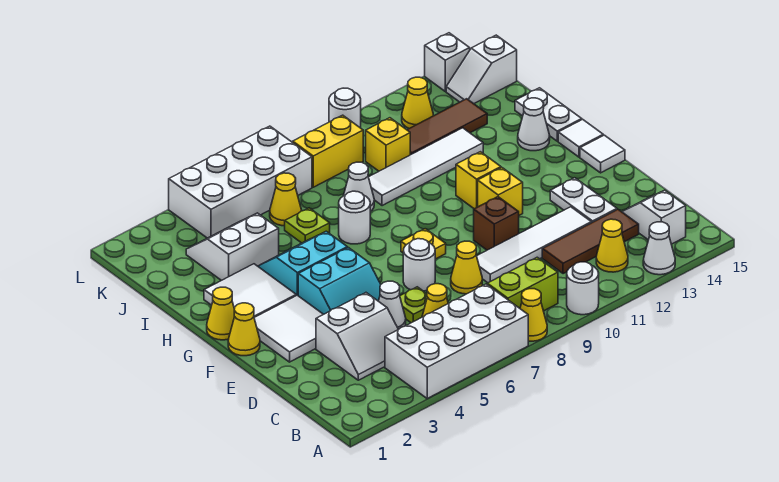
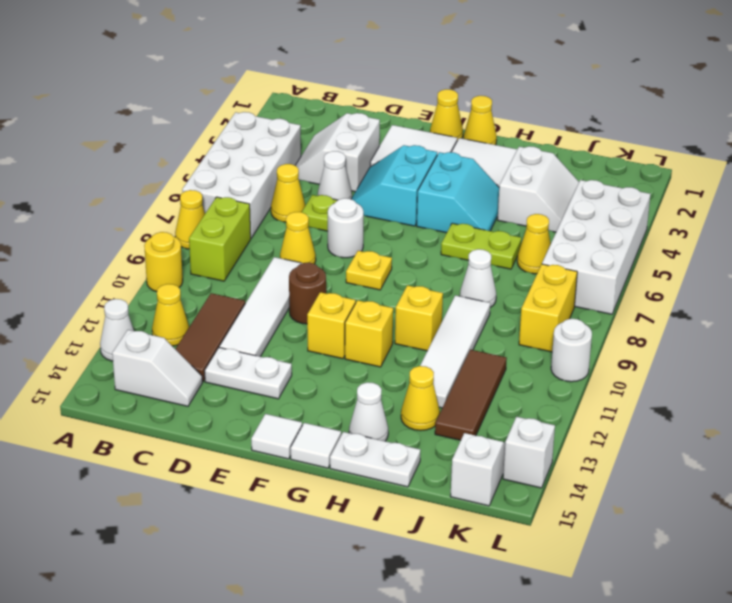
white round brick A10 level 1 -> yellow round brick A10 level 1
brown brick E10 level 1 -> brown round brick E10 level 1
white round brick H7 level 1 -> none
lime plate I6 level 1 -> lime plate H6:I6 level 1
yellow brick J10 level 1 -> yellow brick H10 level 1
yellow cone K12 level 1 -> yellow cone I13 level 1

